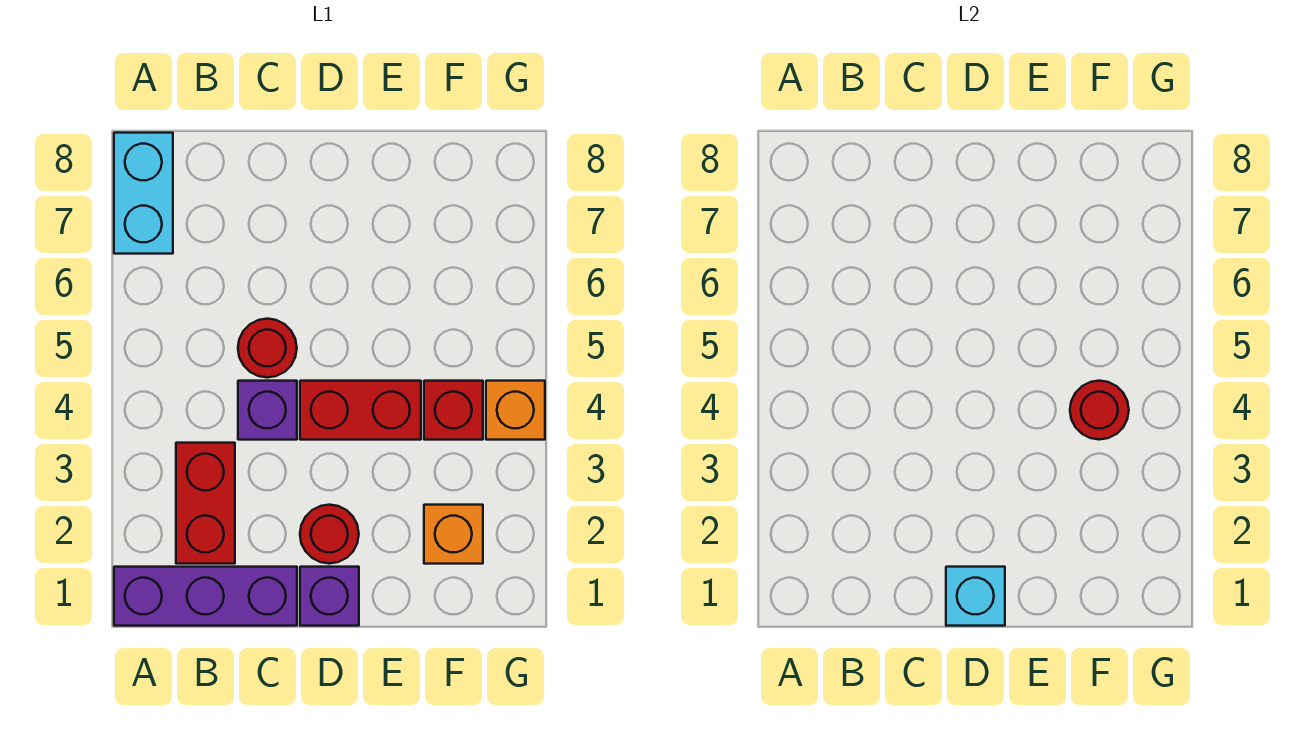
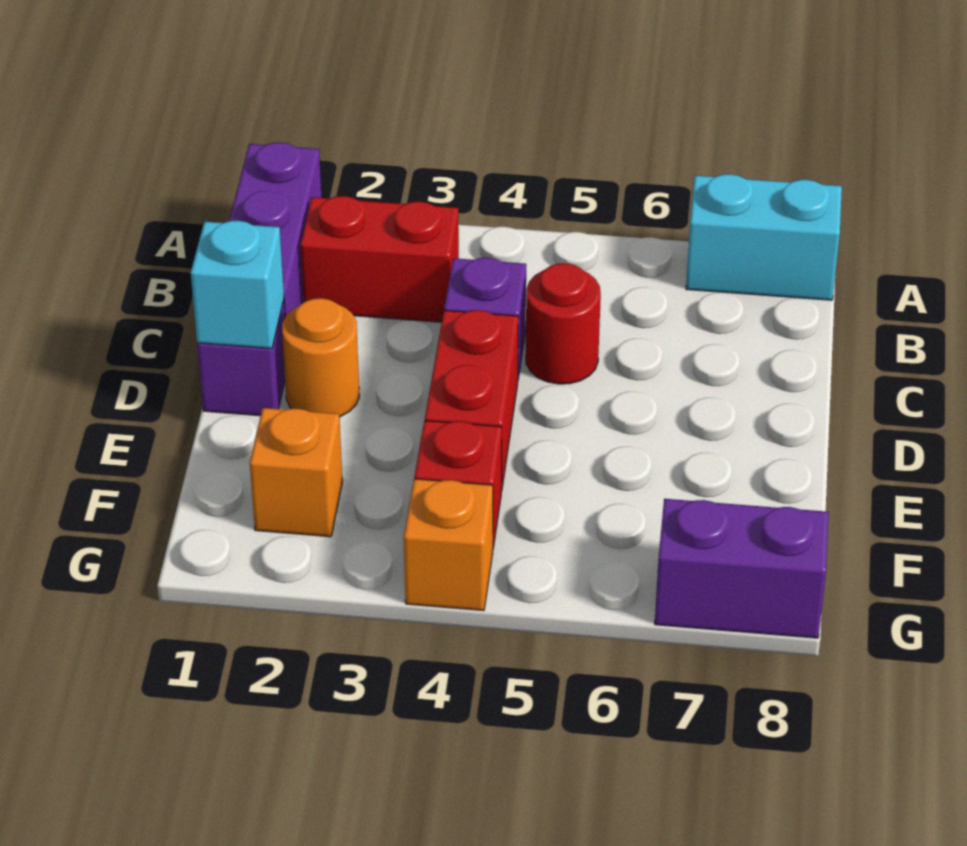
red round brick D2 level 1 -> orange round brick D2 level 1
red round brick F4 level 2 -> none
none -> purple brick G7:G8 level 1

